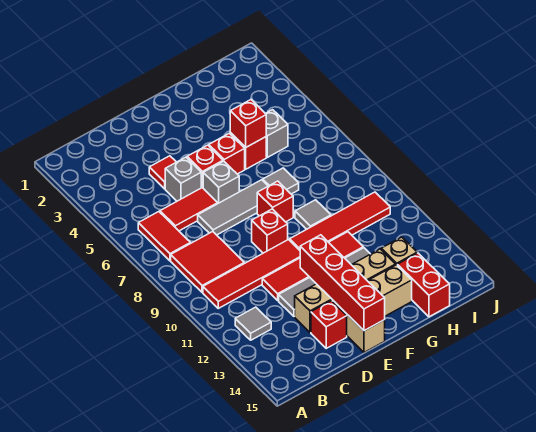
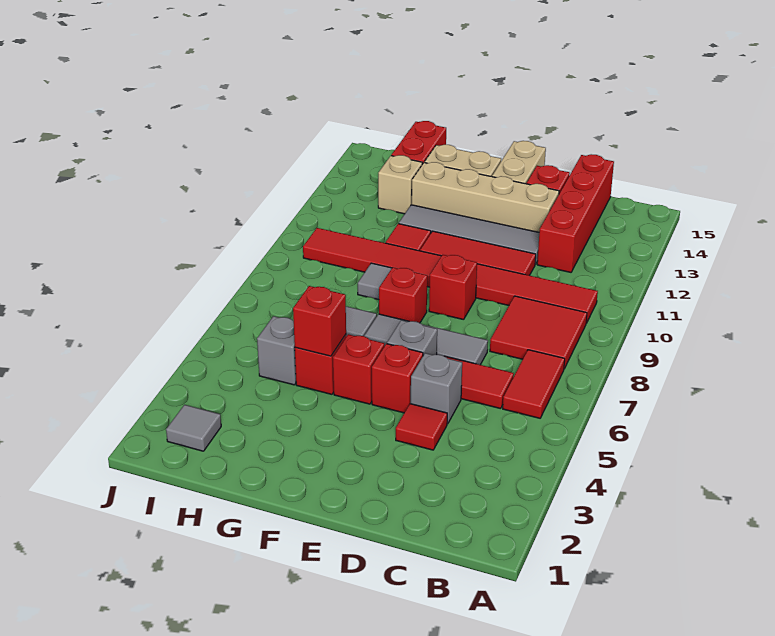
grey tile B12 level 1 -> grey tile I2 level 1
red brick E12:E15 level 2 -> red brick C12:C15 level 1

